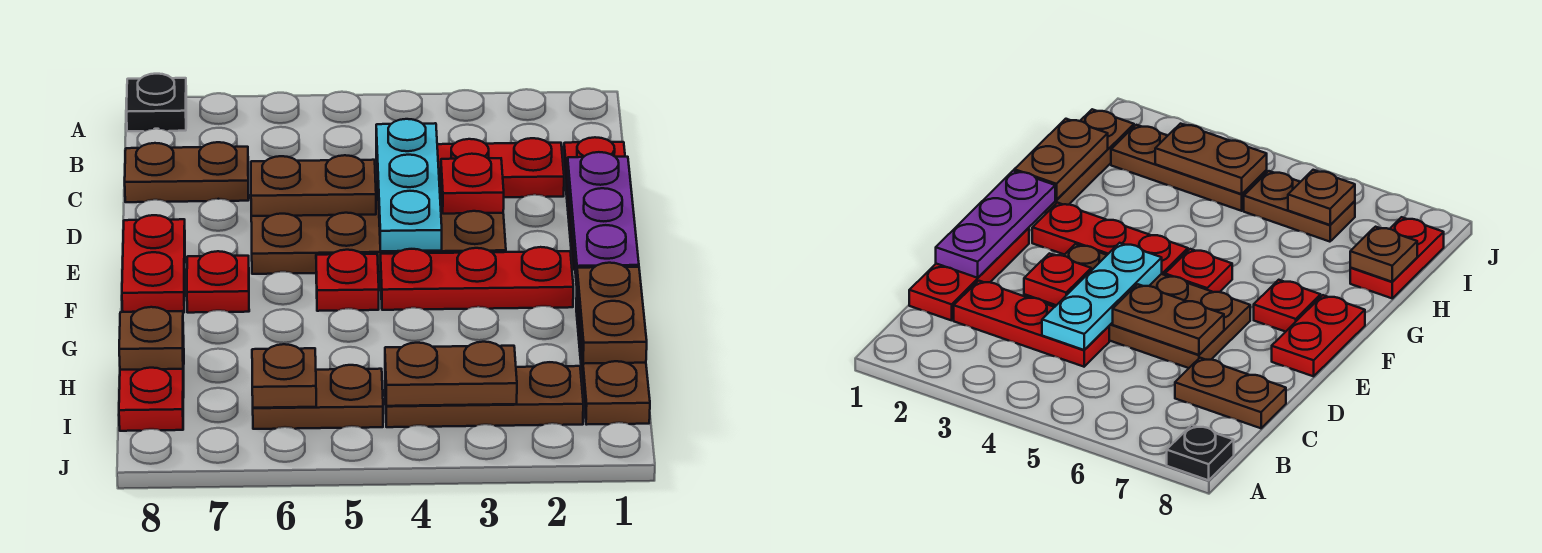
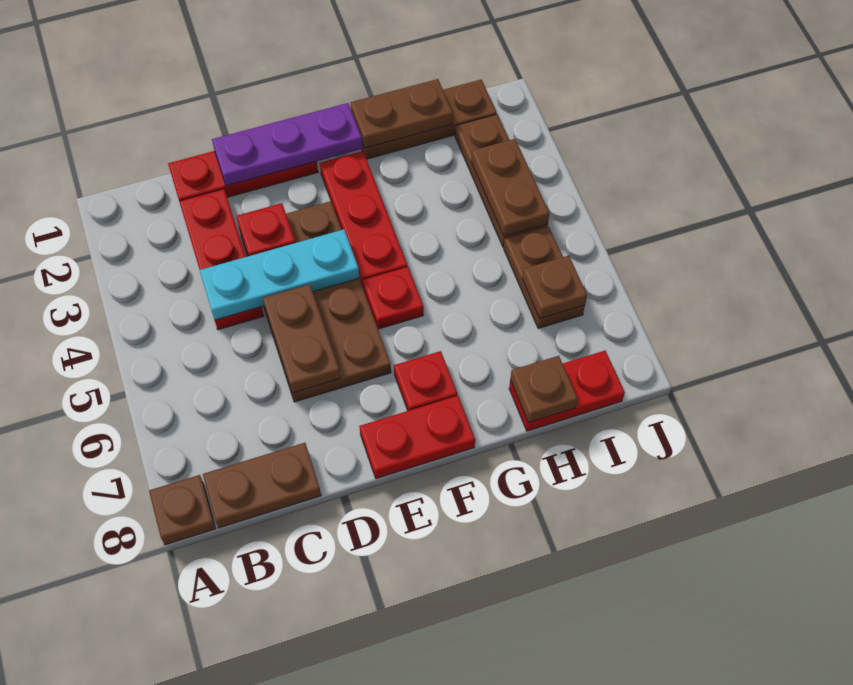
black plate A8 level 1 -> brown plate A8 level 1
brown plate C7:C8 level 1 -> brown plate B8:C8 level 1

